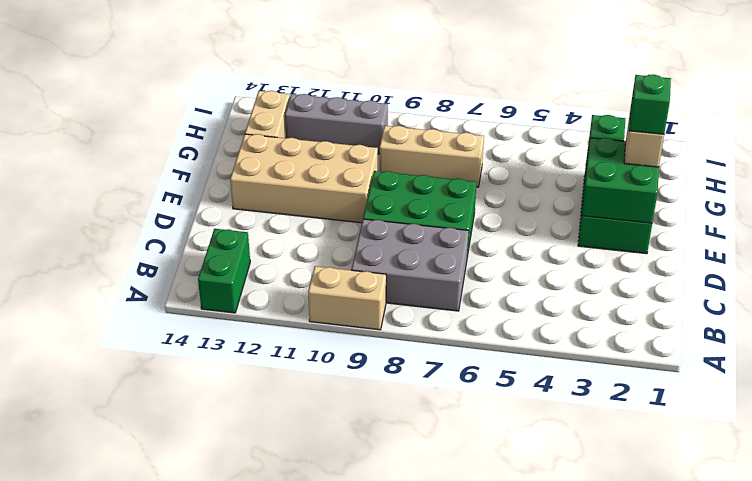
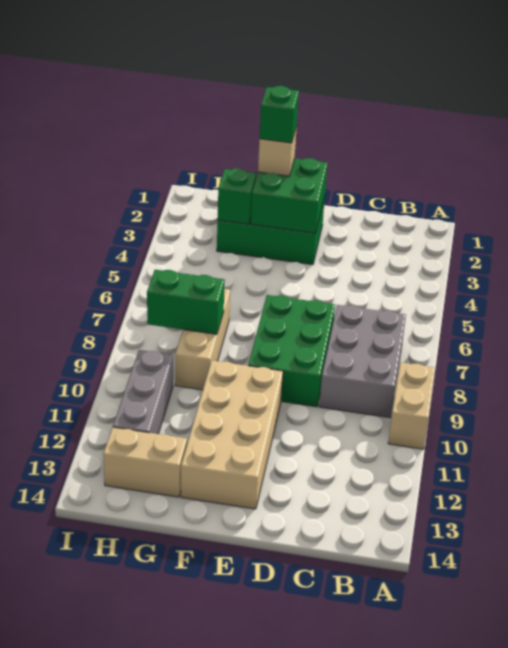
green brick A13:B13 level 1 -> green brick G8:H8 level 2

